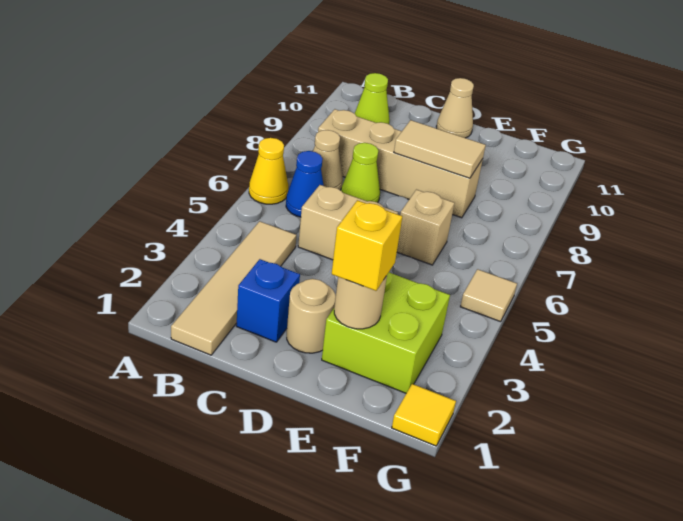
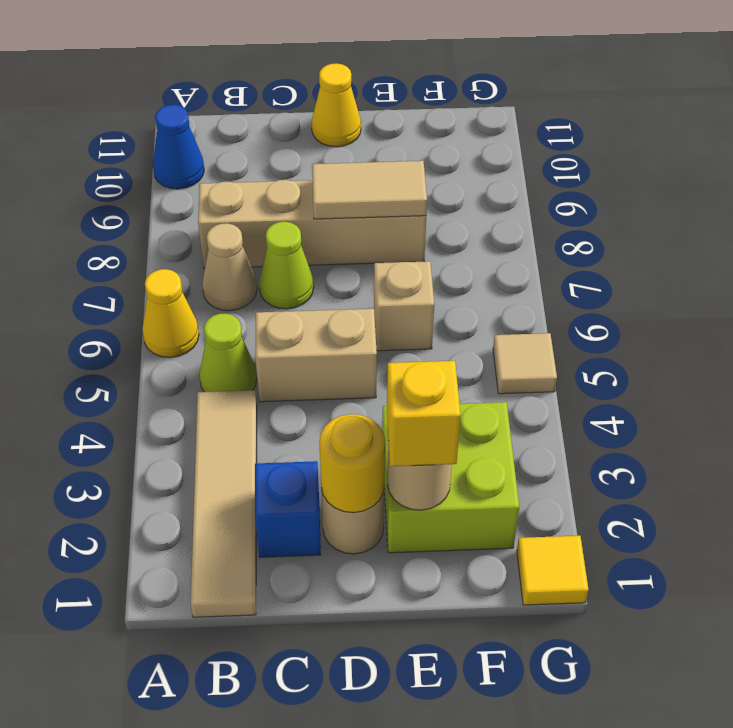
blue cone B6 level 1 -> blue cone A10 level 1
lime cone B10 level 1 -> lime cone B5 level 1
none -> yellow round brick D2 level 2
tan cone D11 level 1 -> yellow cone D11 level 1

